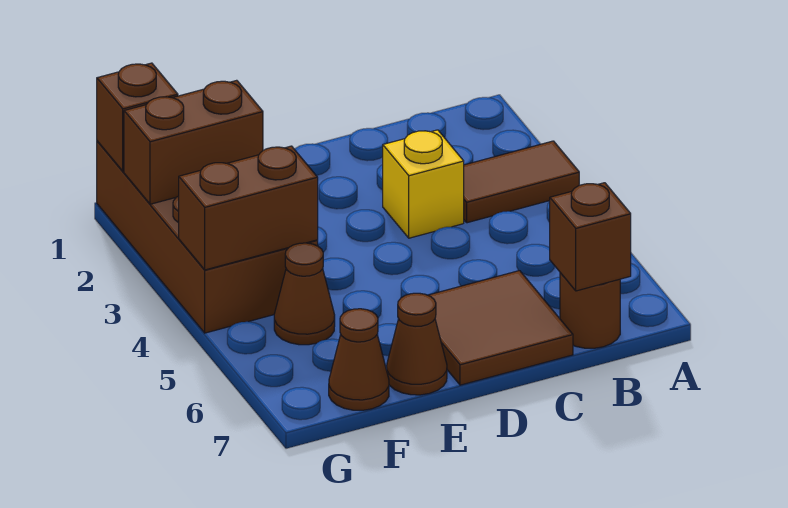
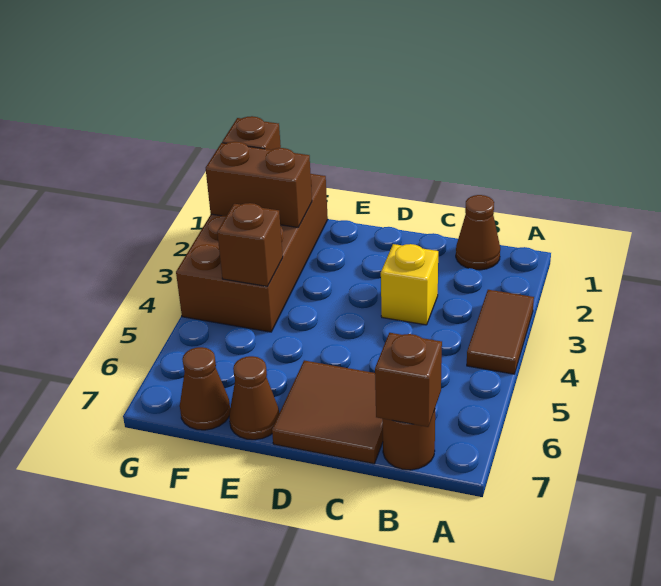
brown tile A3:B3 level 1 -> brown tile A3:A4 level 1
brown brick F4:G4 level 2 -> brown brick F4 level 2
brown cone F5 level 1 -> brown cone B1 level 1

